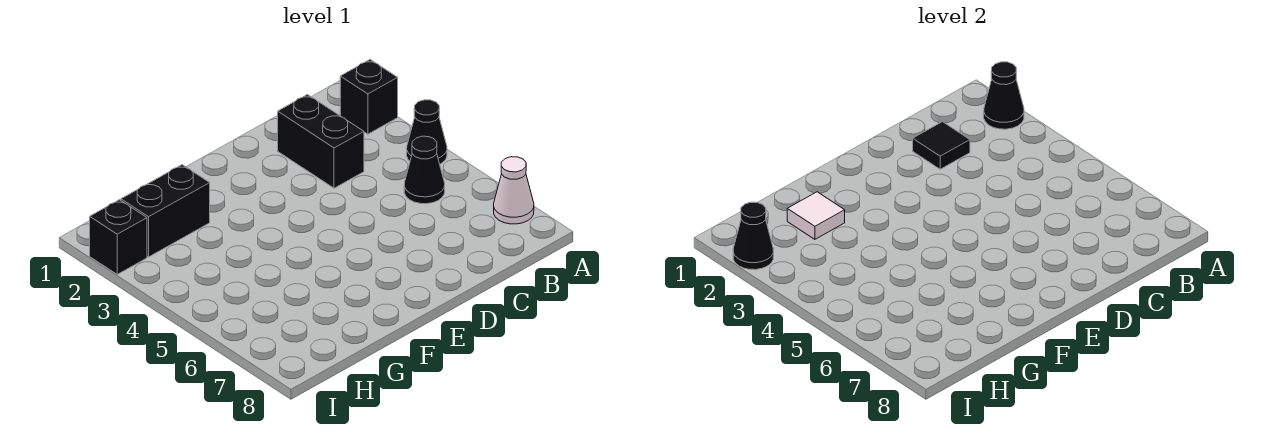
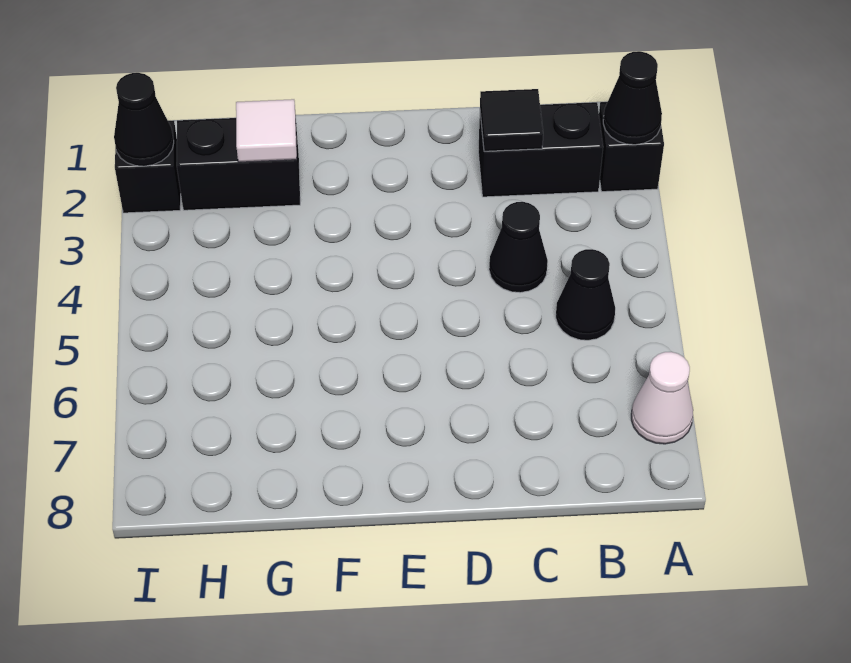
black cone A4 level 1 -> black cone C4 level 1
black brick C2:C3 level 1 -> black brick B2:C2 level 1

